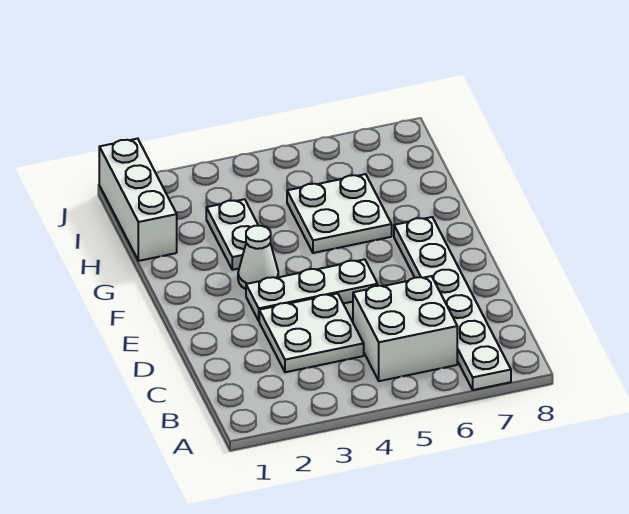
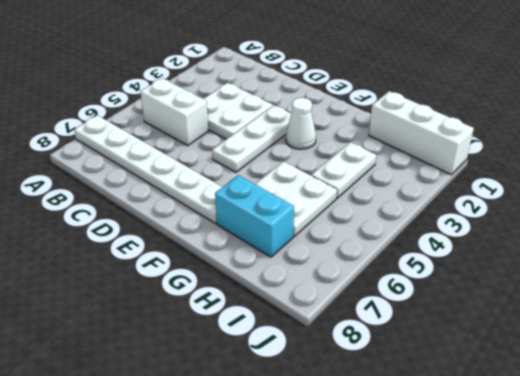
white brick B5:C6 level 1 -> white brick B5:C5 level 1
white plate G3:H3 level 1 -> white plate H3:H4 level 1
none -> cyan brick G7:H7 level 1

